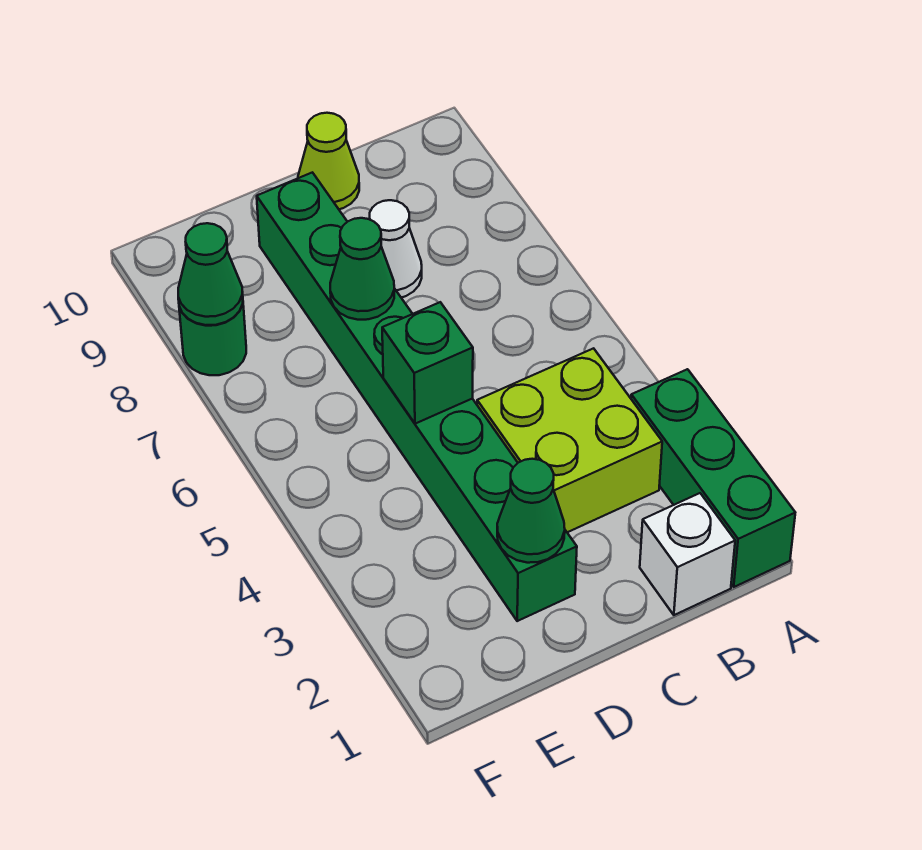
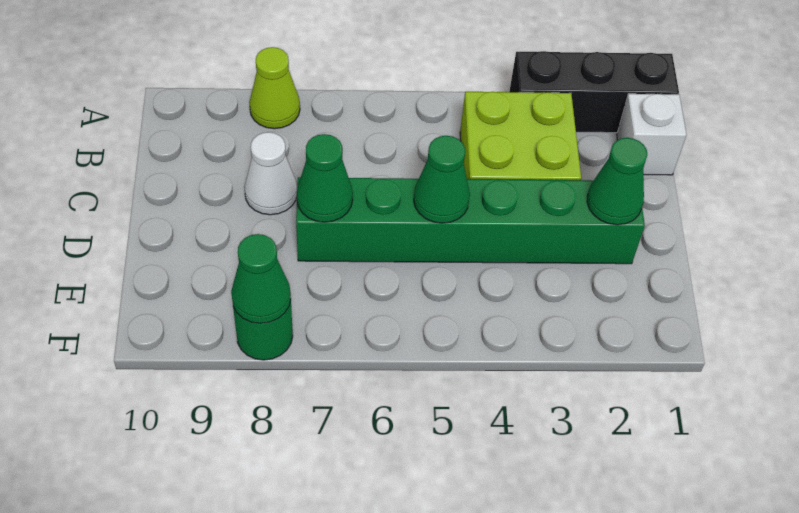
green brick A1:A3 level 1 -> black brick A1:A3 level 1
lime cone C10 level 1 -> lime cone A8 level 1
green brick D2:D9 level 1 -> green brick D2:D7 level 1
green brick D5 level 2 -> green cone D5 level 2

